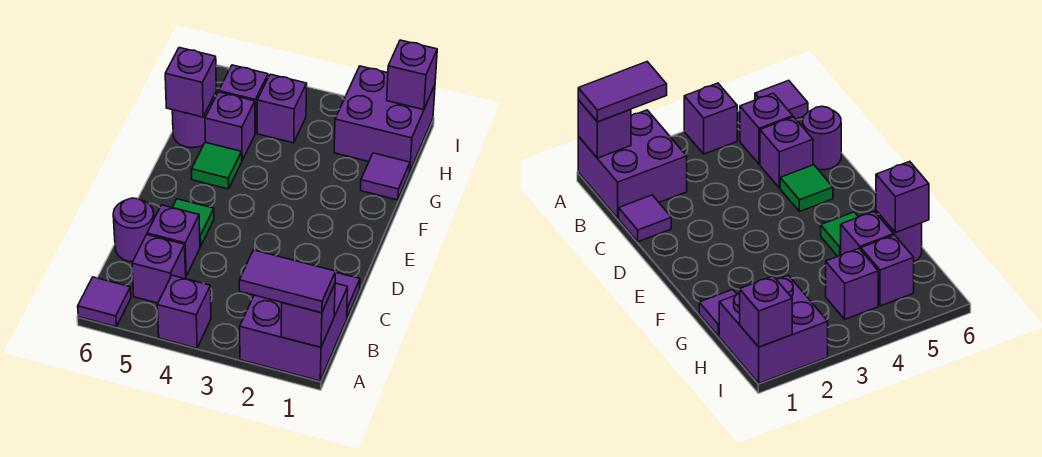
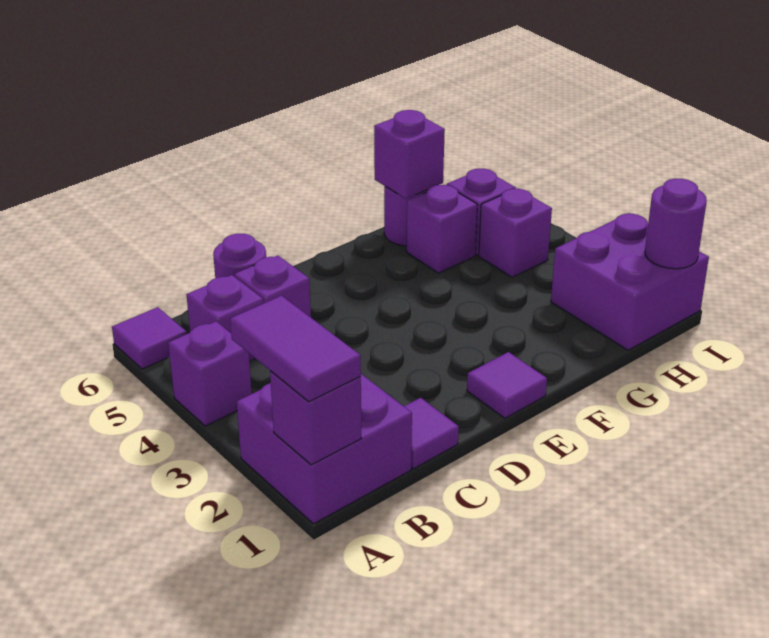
green tile D5 level 1 -> none
green tile F5 level 1 -> none
purple tile G1 level 1 -> purple tile E1 level 1
purple brick I1 level 2 -> purple round brick I1 level 2

